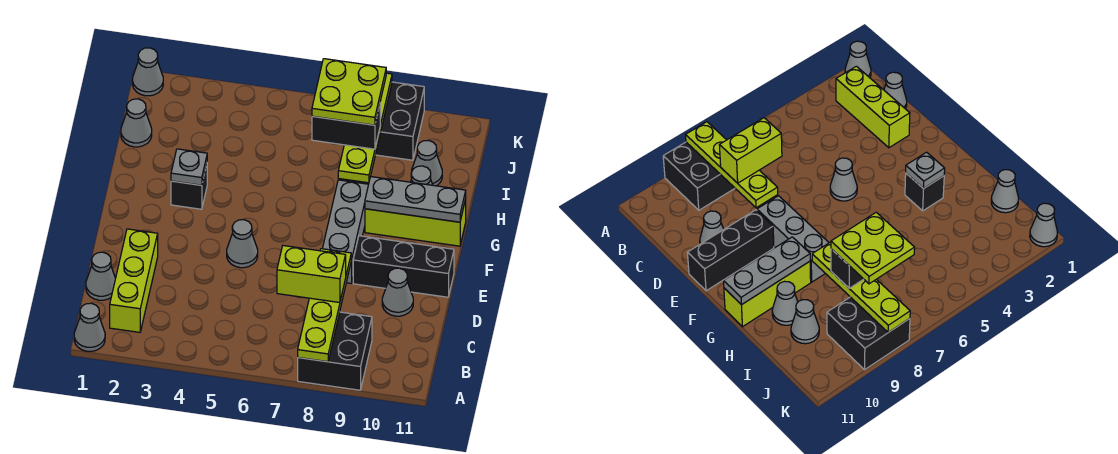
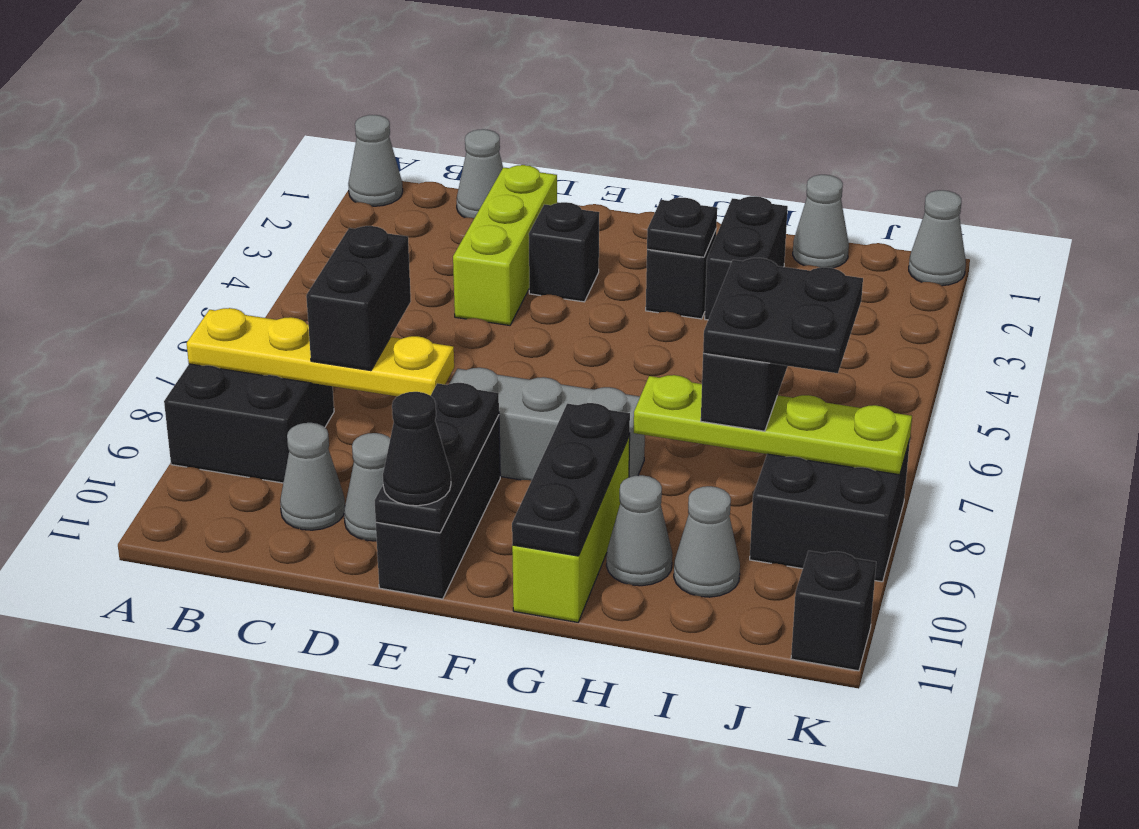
lime plate A8:D8 level 2 -> yellow plate A8:D8 level 2
lime brick B2:D2 level 1 -> lime brick D2:D4 level 1
lime brick C7:C8 level 3 -> black brick C7:C8 level 3
none -> black brick E3 level 1
grey cone E5 level 1 -> grey cone C10 level 1
none -> black plate E9:E11 level 2
none -> black cone E11 level 3
grey plate G3 level 2 -> black plate G3 level 2
grey plate G9:G11 level 2 -> black plate G9:G11 level 2
none -> black brick H2:H3 level 1
lime plate I7:J8 level 4 -> black plate I7:J8 level 4
none -> black brick K11 level 1

